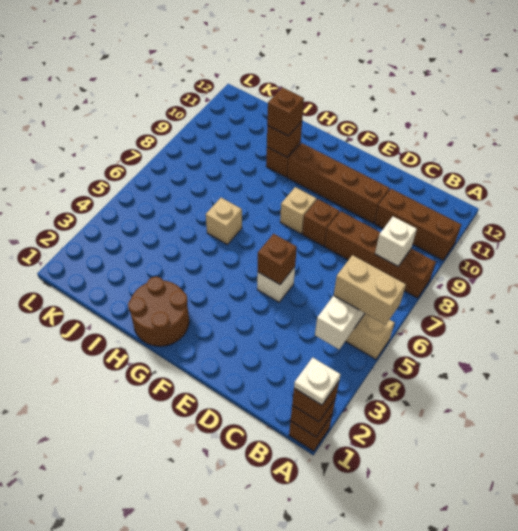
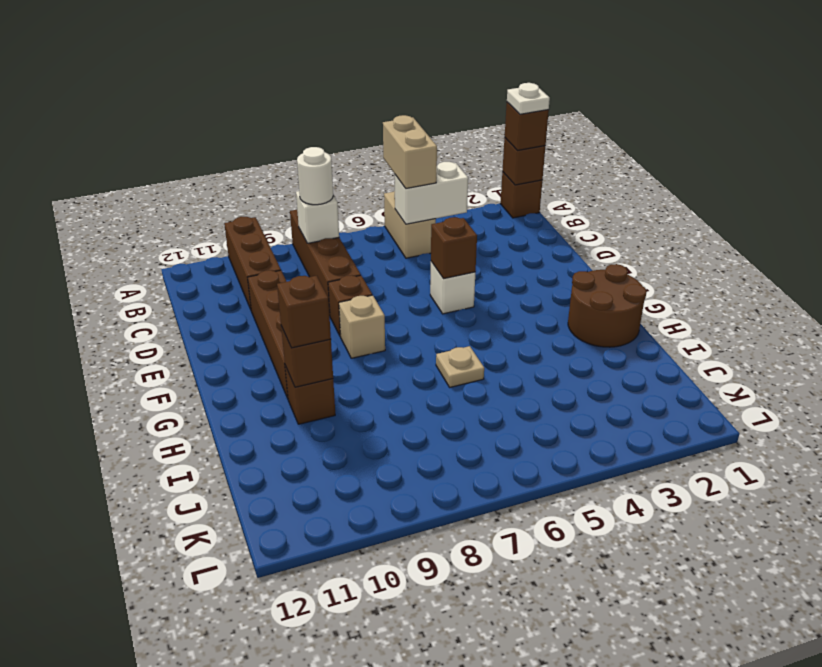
none -> white round brick B8 level 3
tan brick H6 level 1 -> tan plate H6 level 1

